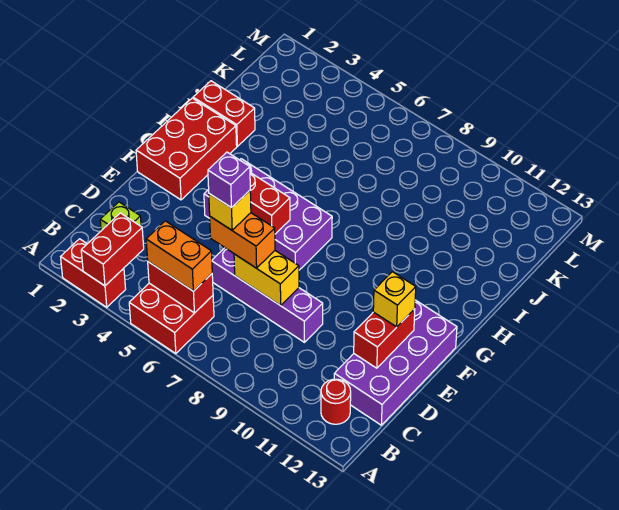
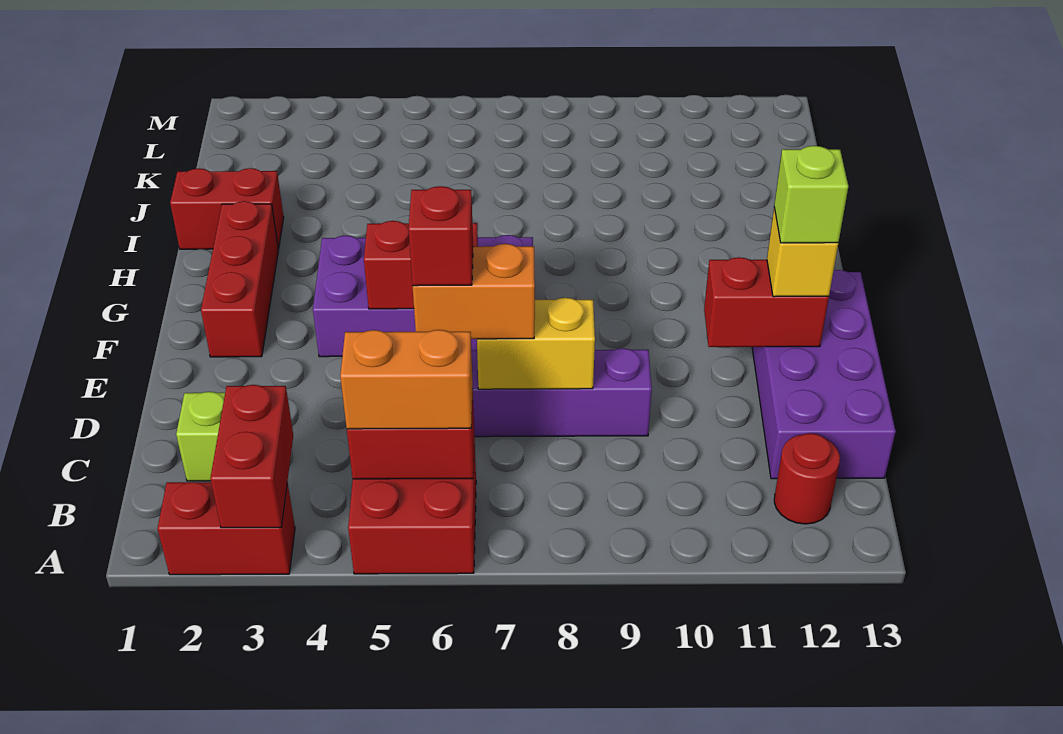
yellow brick D6 level 4 -> red brick D6 level 4
purple brick D6 level 5 -> none
red brick D12:E12 level 2 -> red brick E11:E12 level 2
none -> lime brick E12 level 4
red brick F1:H2 level 1 -> red brick F2:H2 level 1

